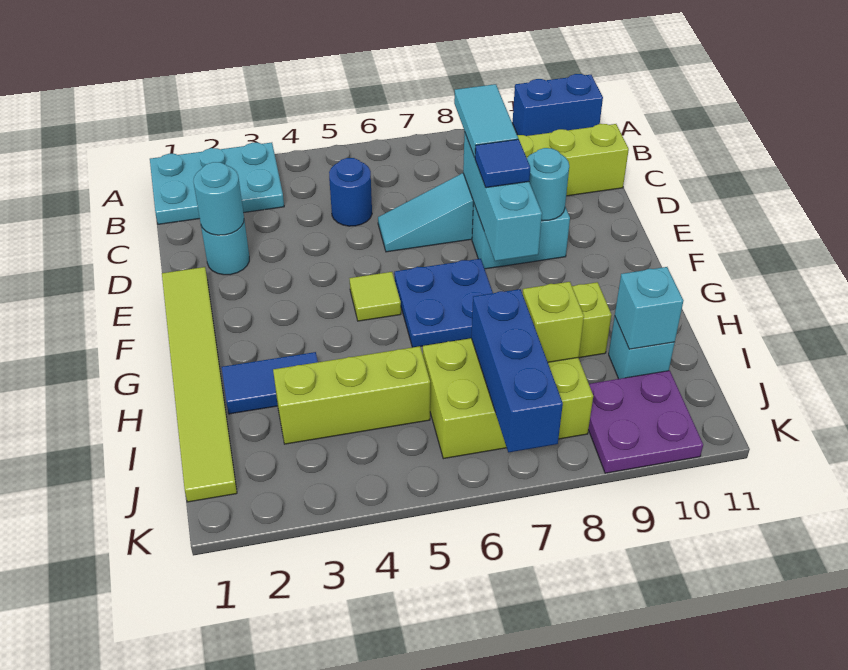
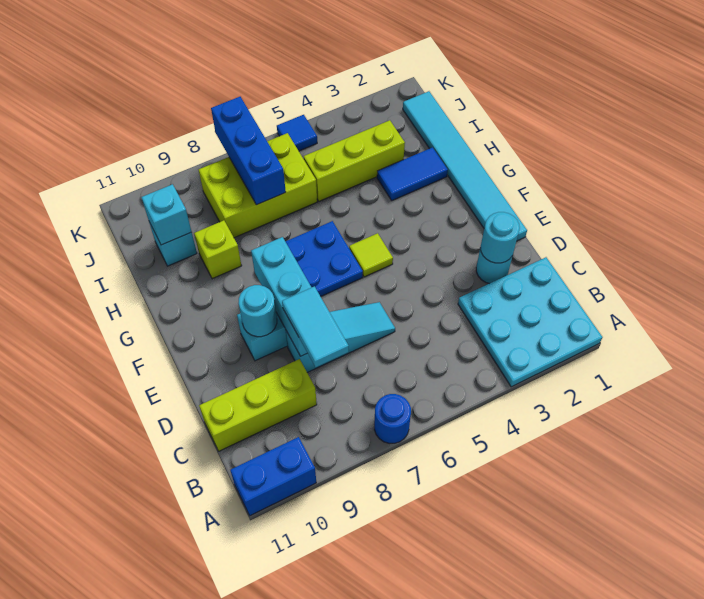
cyan plate A1:B3 level 1 -> cyan plate A1:C3 level 1
blue round brick C5 level 1 -> blue round brick A7 level 1
lime tile E1:J1 level 1 -> cyan tile E1:J1 level 1
blue tile E8 level 3 -> blue tile K5 level 1
lime brick I8 level 2 -> none
purple plate J9:K10 level 1 -> none

